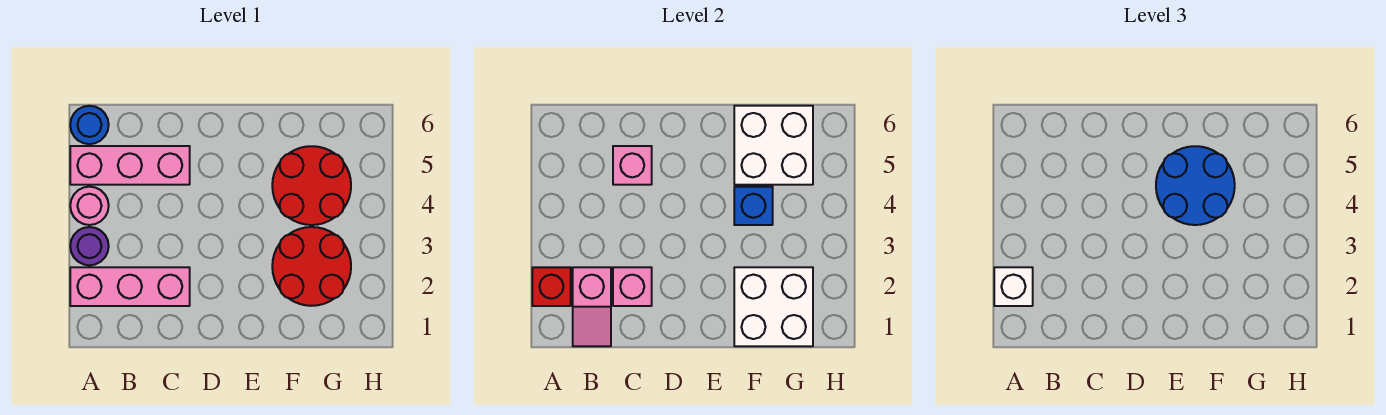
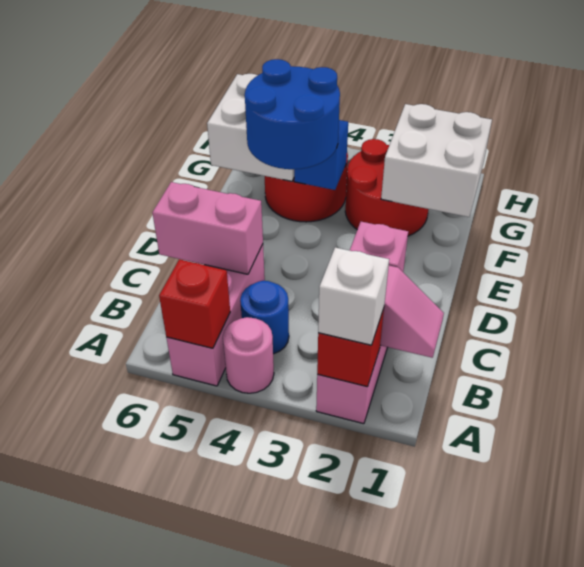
purple round brick A3 level 1 -> none
none -> red brick A5 level 2
blue round brick A6 level 1 -> blue round brick B4 level 1
pink brick C5 level 2 -> pink brick C5:C6 level 2

